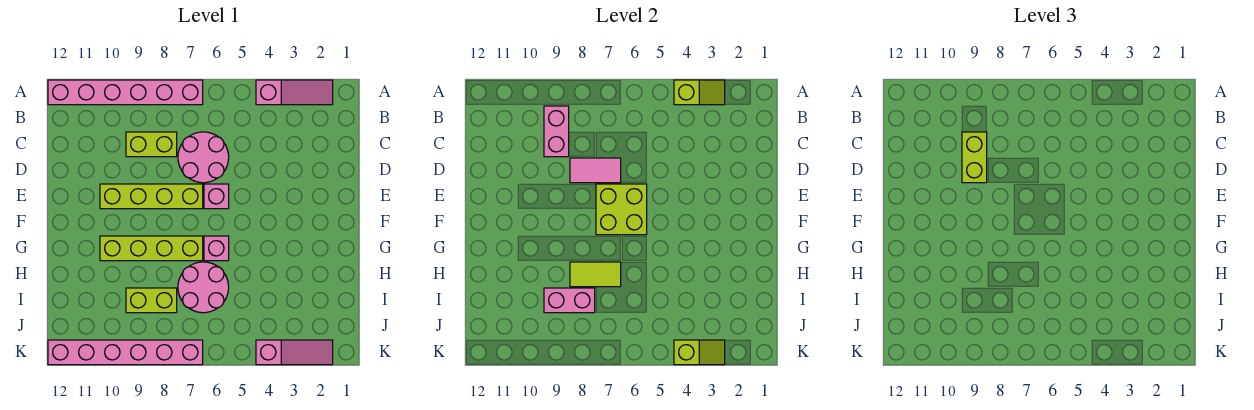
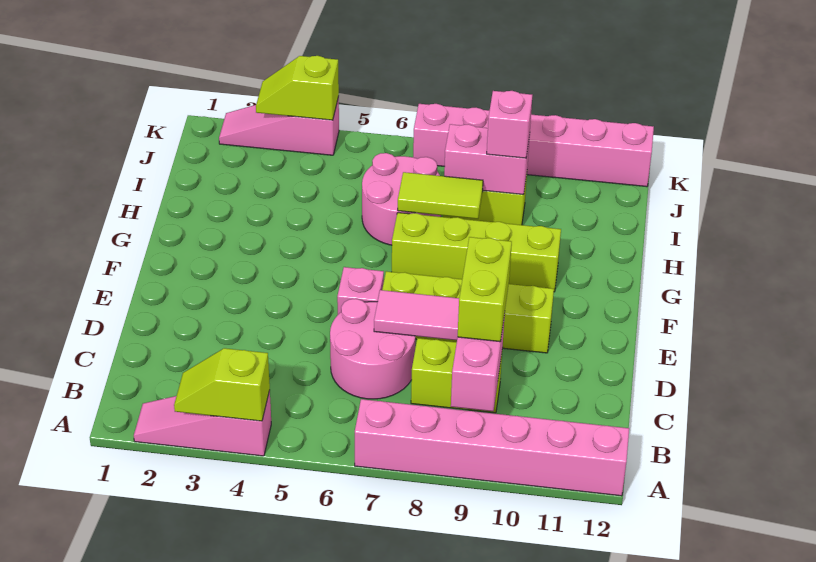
lime brick E6:F7 level 2 -> none
pink brick G6 level 1 -> pink brick I9 level 3

